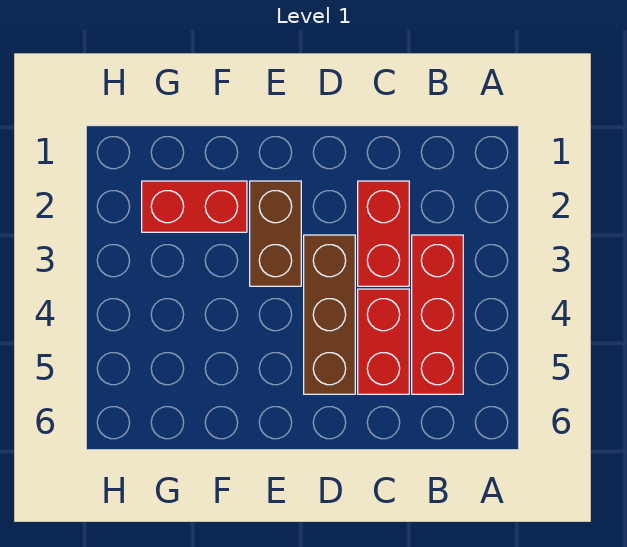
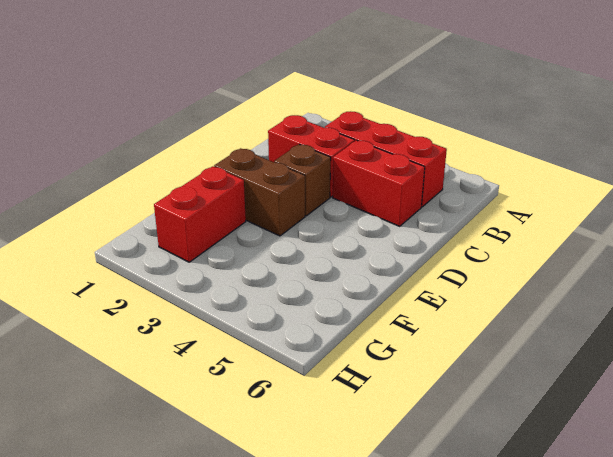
brown brick D3:D5 level 1 -> brown brick D3 level 1

